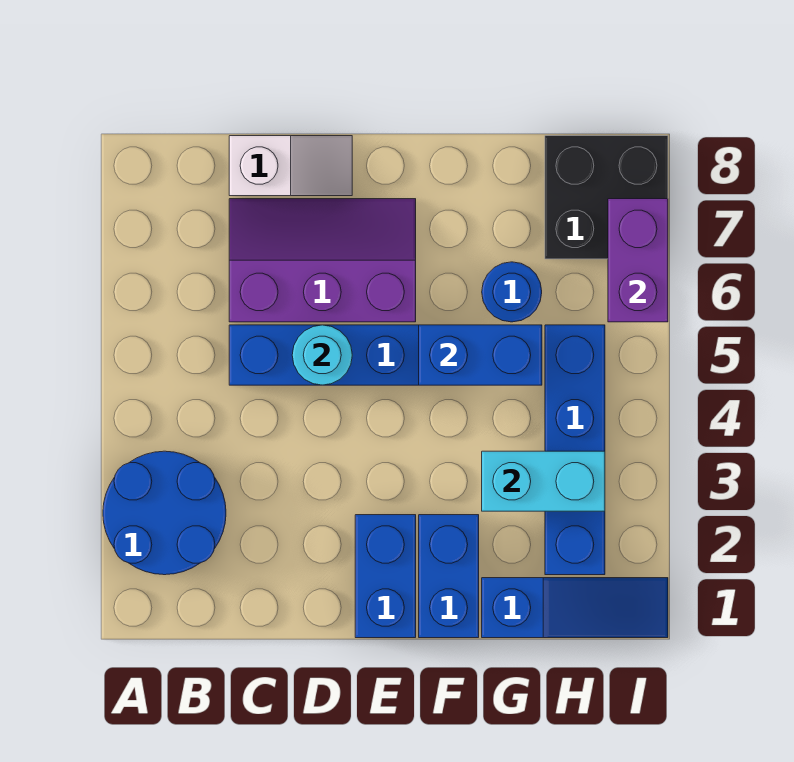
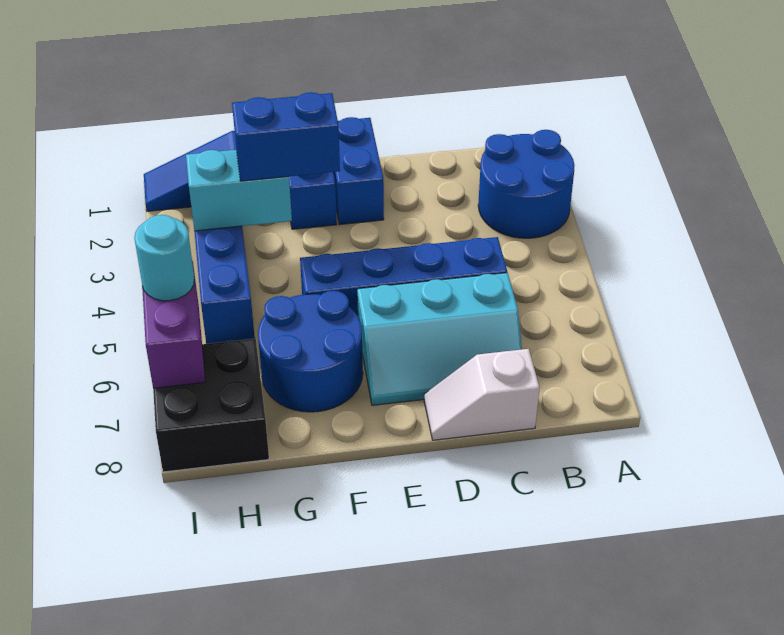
purple slope C6:E7 level 1 top 6 -> cyan slope C6:E7 level 1 top 6
cyan round brick D5 level 2 -> cyan round brick I6 level 3
blue brick F5:G5 level 2 -> blue brick F3:G3 level 3
blue round brick G6 level 1 -> blue round brick F6:G7 level 1

